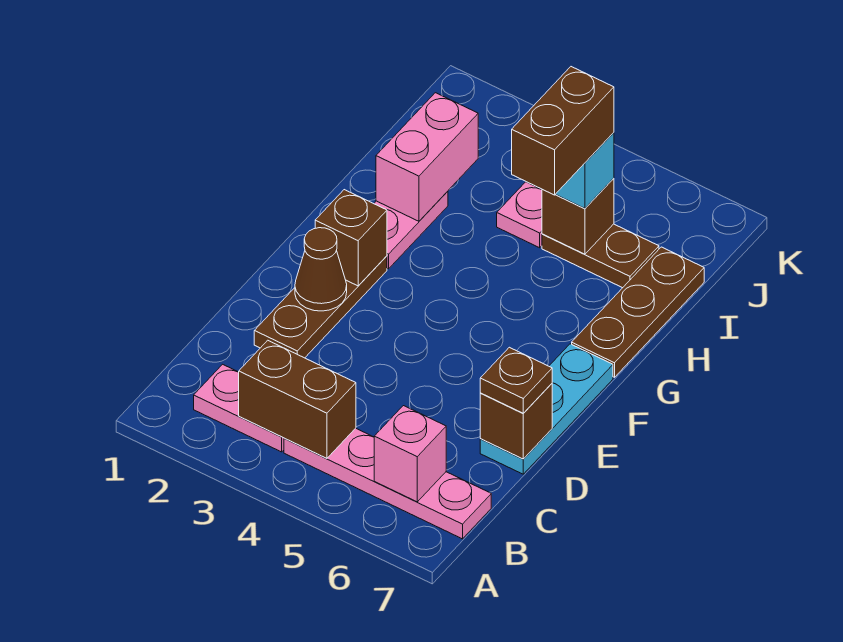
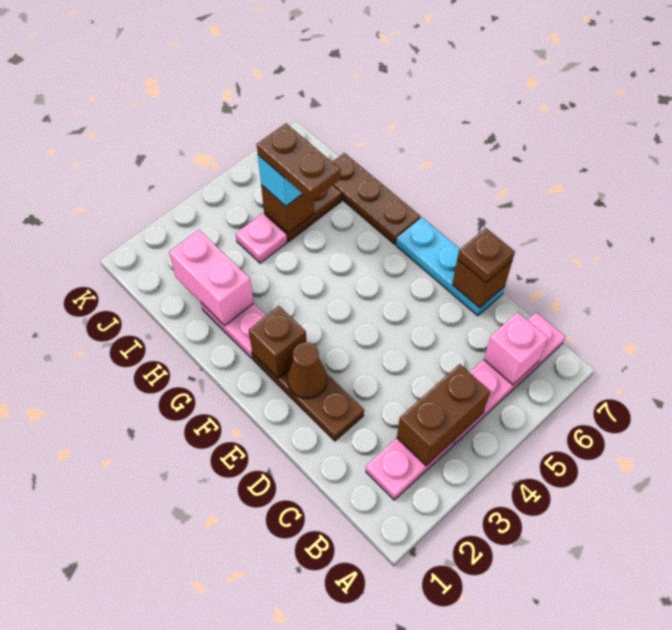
brown brick H5:I5 level 4 -> brown plate H5:I5 level 4

